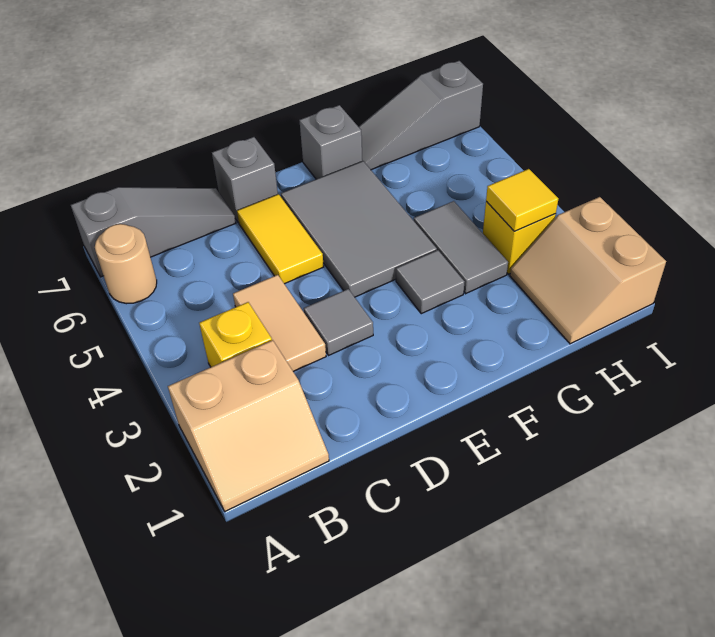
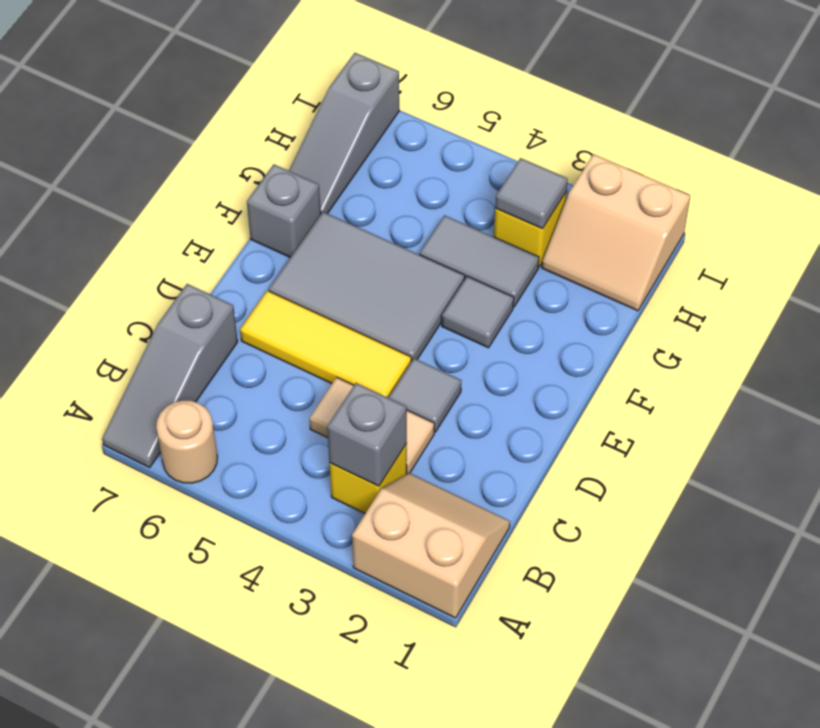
tan slope A1:B2 level 1 top 2 -> tan slope A1:B2 level 1 top A
grey slope A7:C7 level 1 top A -> grey slope A7:C7 level 1 top C
yellow tile D5:D6 level 1 -> yellow tile D4:D6 level 1
grey brick D7 level 1 -> grey brick B3 level 2
yellow tile H3 level 2 -> grey tile H3 level 2

